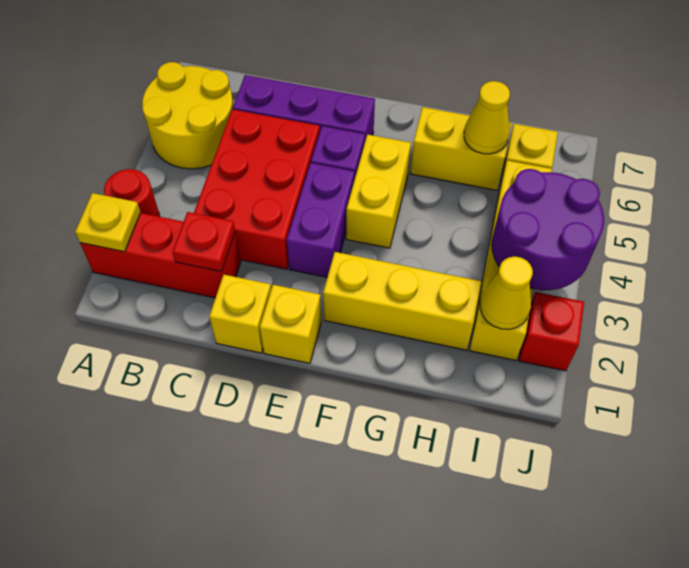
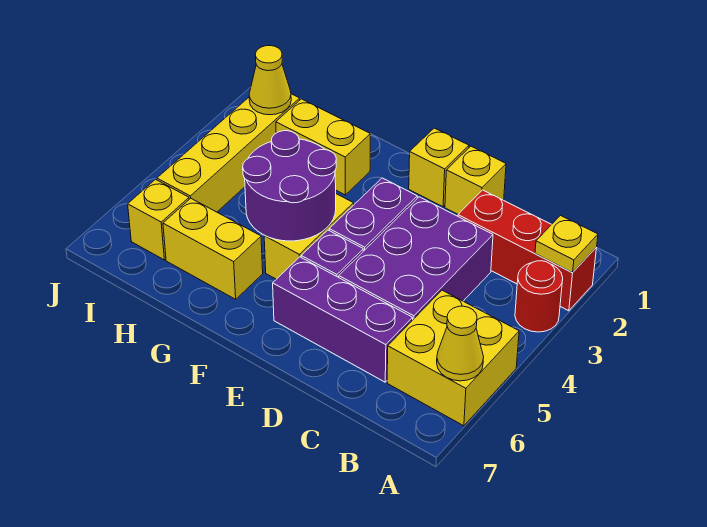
yellow round brick A5:B6 level 1 -> yellow brick A5:B6 level 1
red plate C2 level 2 -> none
red brick C3:D5 level 1 -> purple brick C3:D5 level 1
yellow brick F2:H2 level 1 -> yellow brick G2:H2 level 1
yellow cone H6 level 2 -> yellow cone A6 level 2
purple round brick I3:J4 level 2 -> purple round brick F4:G5 level 2
red brick J2 level 1 -> none

